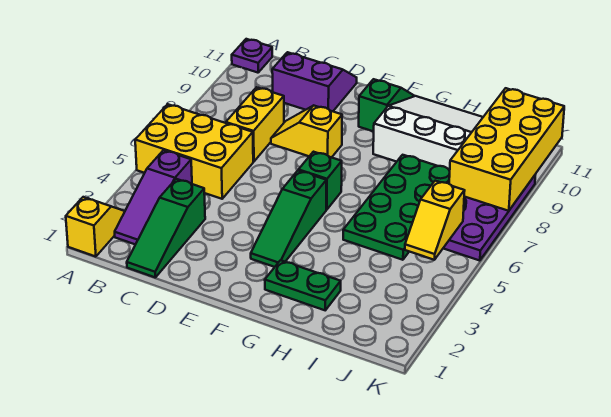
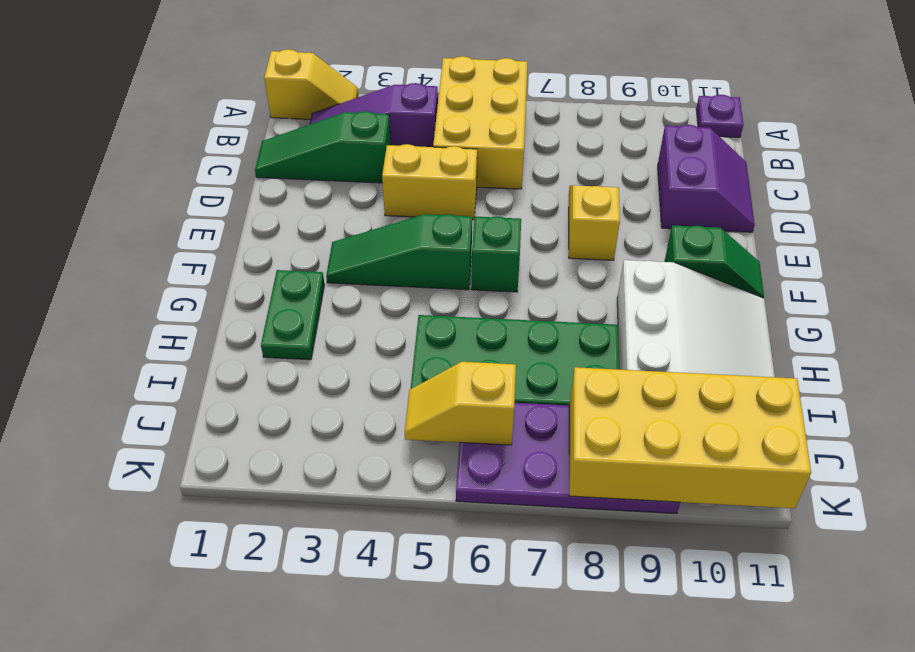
yellow brick C7:C8 level 1 -> yellow brick D4:D5 level 1

